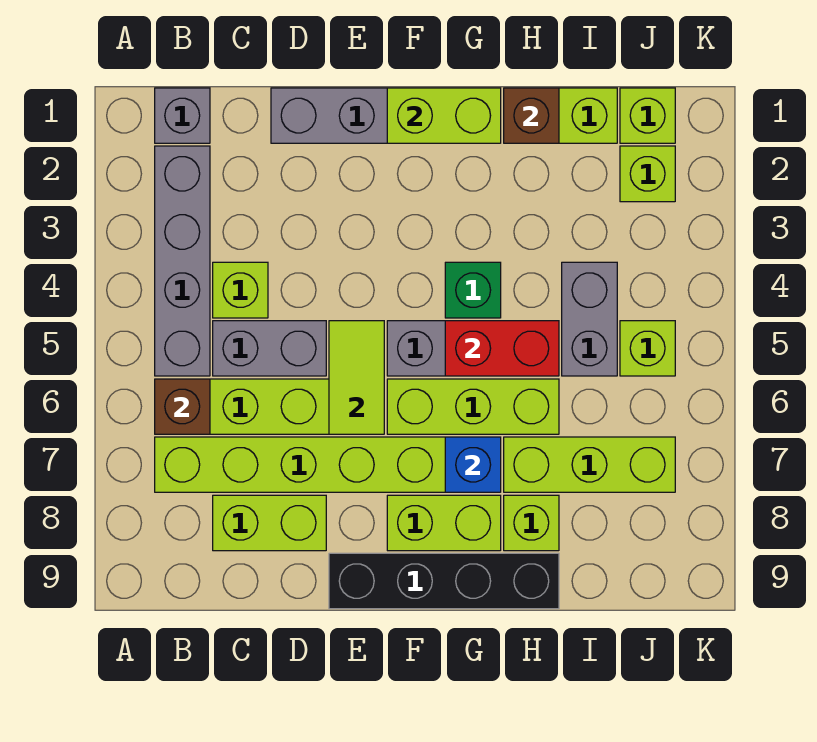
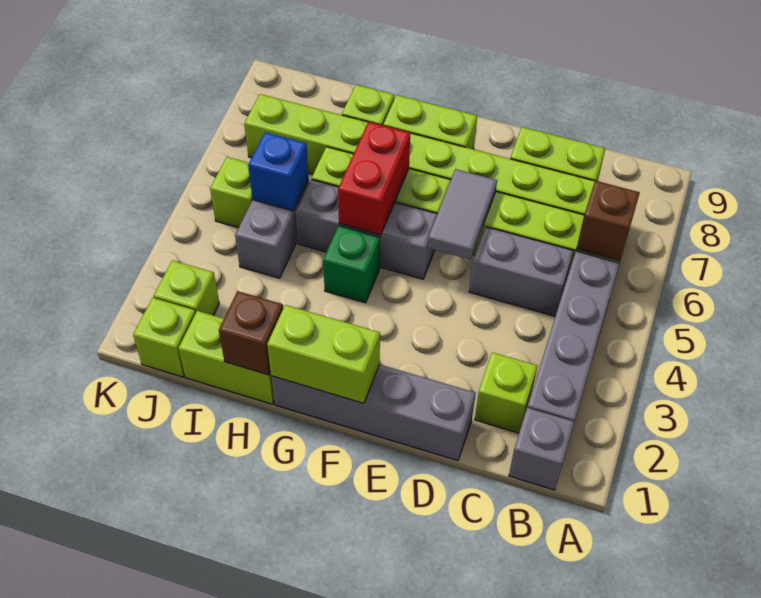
lime brick C4 level 1 -> lime brick C2 level 1
lime tile E5:E6 level 2 -> grey tile E5:E6 level 2
black brick E9:H9 level 1 -> none
red brick G5:H5 level 2 -> red brick G5:G6 level 2
blue brick G7 level 2 -> blue brick I5 level 2

